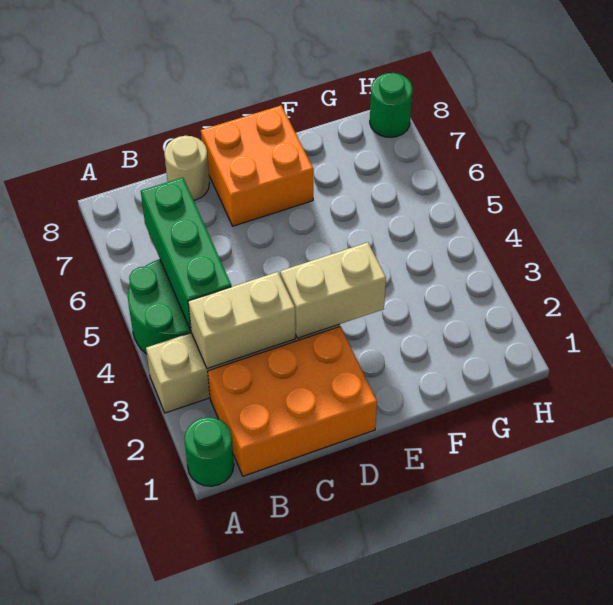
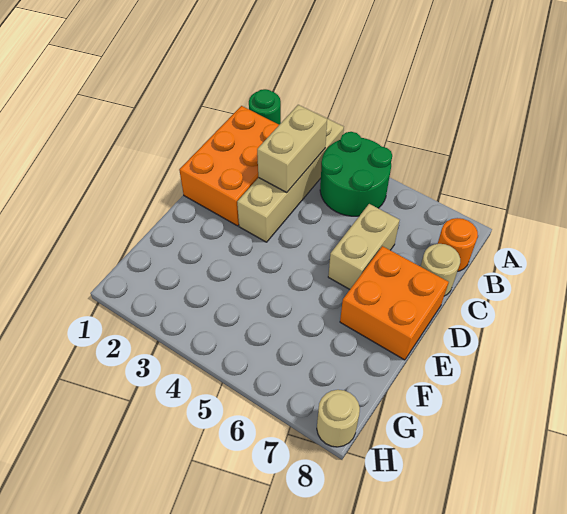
green brick B4:B6 level 2 -> none
none -> orange round brick B8 level 1
tan brick D3:E3 level 2 -> tan brick C6:D6 level 1
green round brick H8 level 1 -> tan round brick H8 level 1

